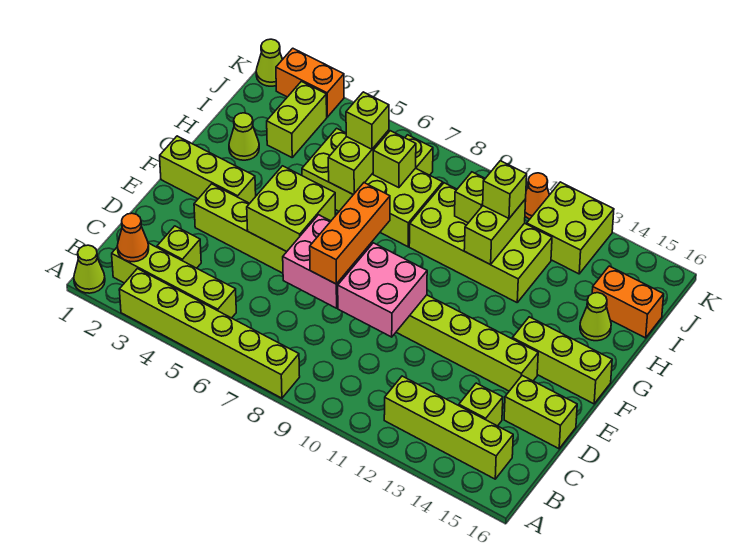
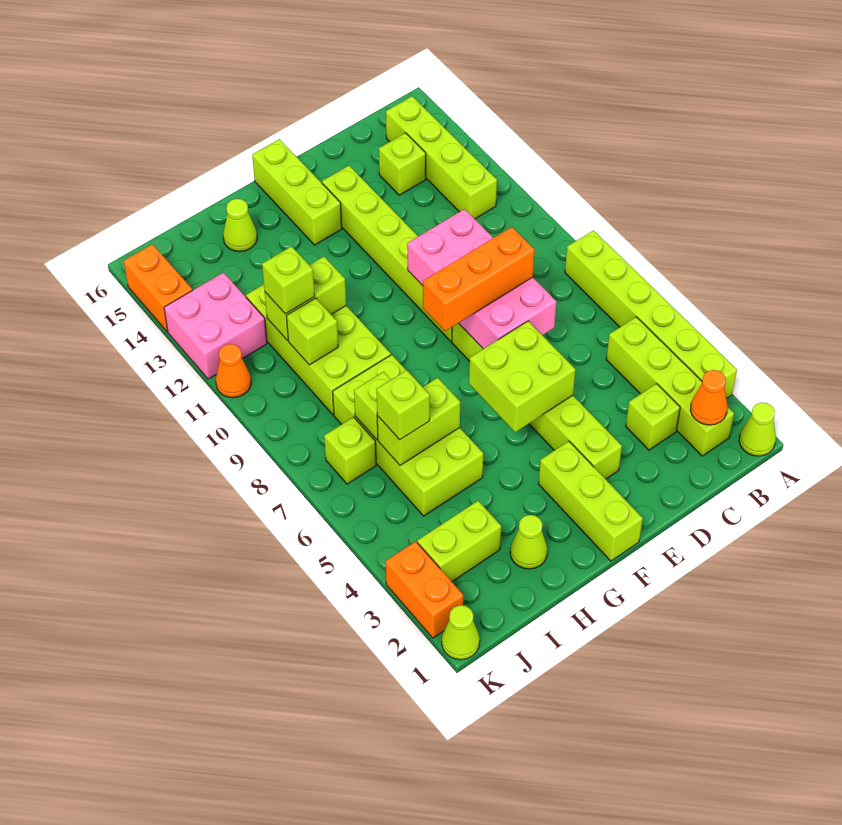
lime brick D15:D16 level 1 -> none
orange brick I15:I16 level 1 -> orange brick K14:K15 level 1
lime brick J12:K13 level 1 -> pink brick J12:K13 level 1

